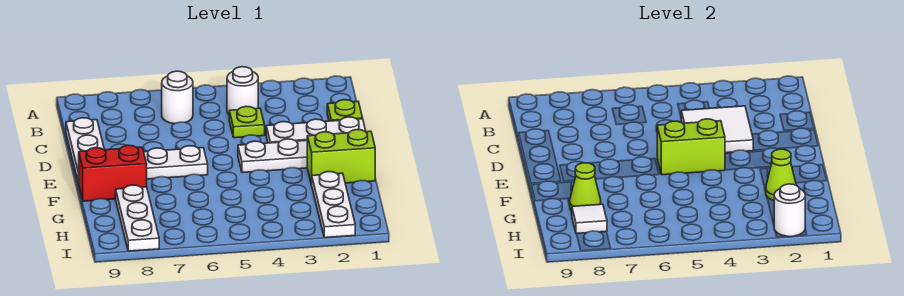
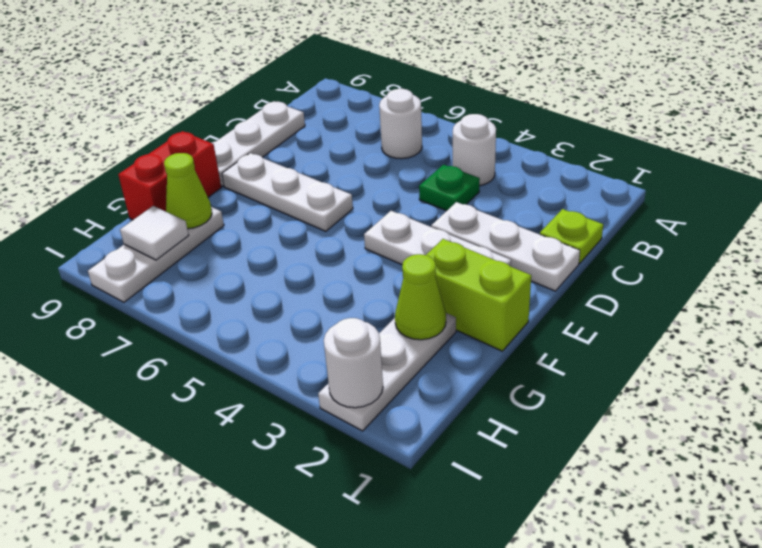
white tile C3:D4 level 2 -> none
lime plate C4 level 1 -> green plate C4 level 1
lime brick E4:E5 level 2 -> none
red brick F8:F9 level 1 -> red brick F9:G9 level 1

